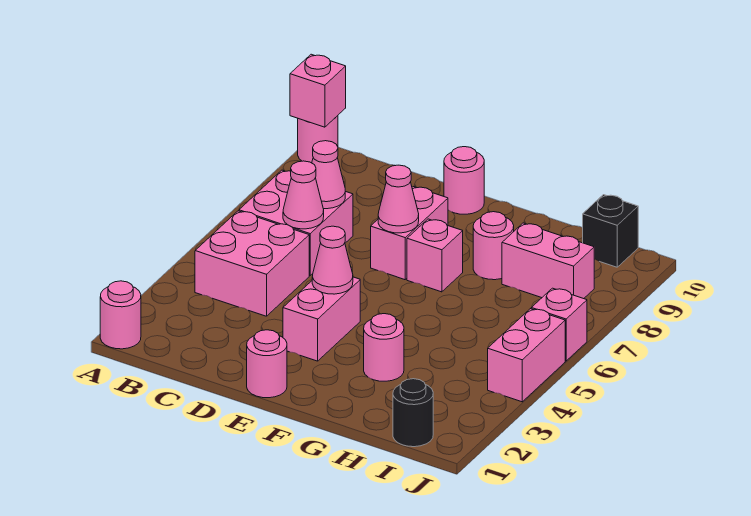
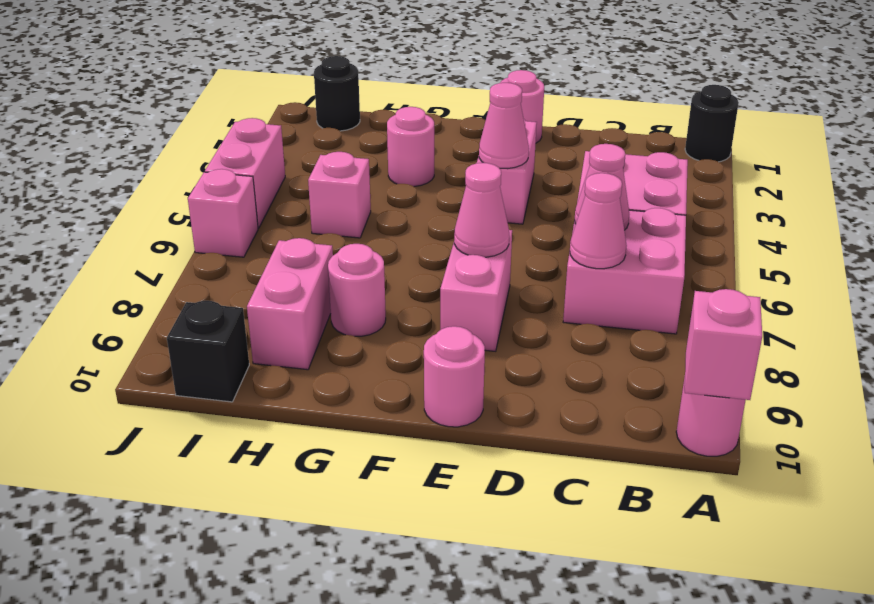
pink round brick A1 level 1 -> black round brick A1 level 1
pink brick F7 level 1 -> pink brick H5 level 1
pink brick H8:I8 level 1 -> pink brick H8:H9 level 1

